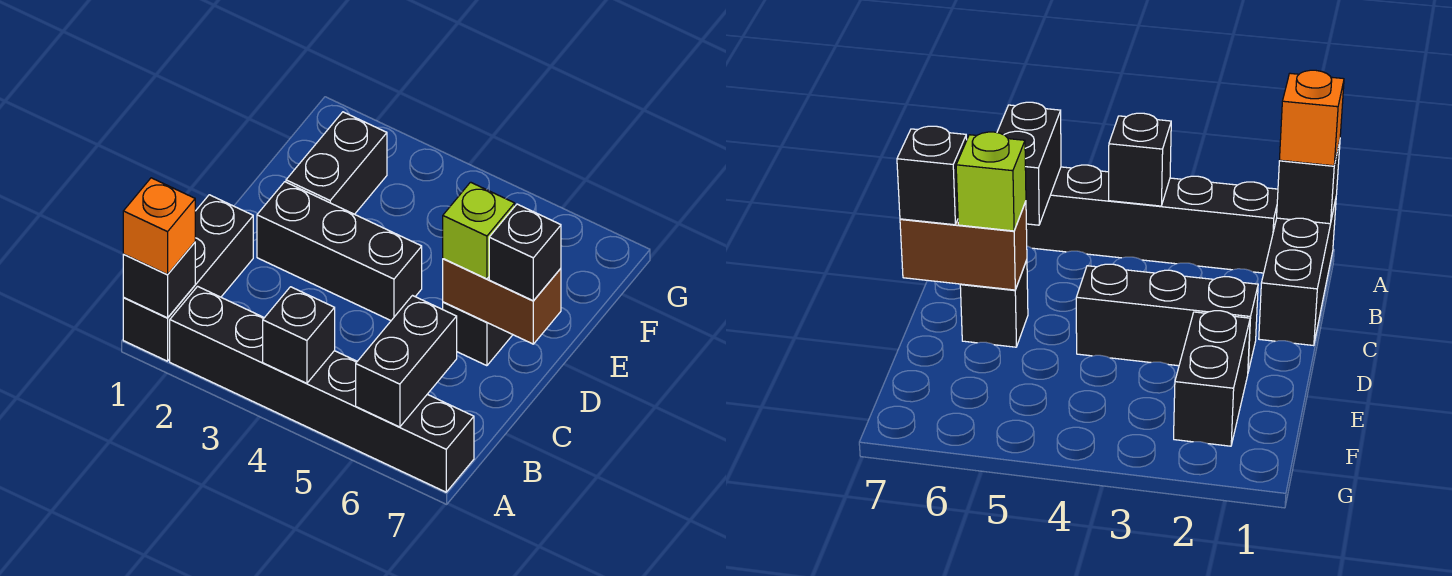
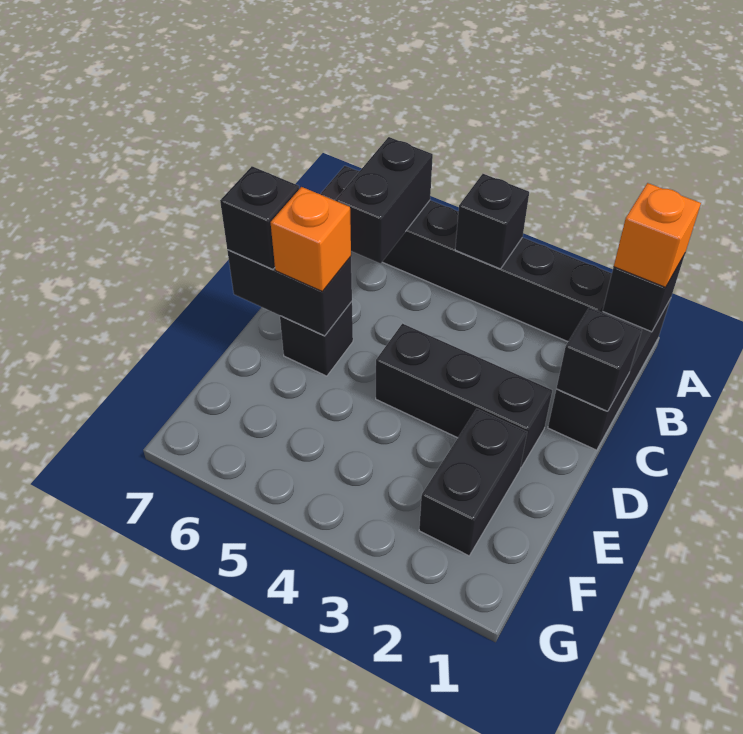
none -> black brick C1 level 2
brown brick D6:D7 level 2 -> black brick D6:D7 level 2
lime brick D6 level 3 -> orange brick D6 level 3

